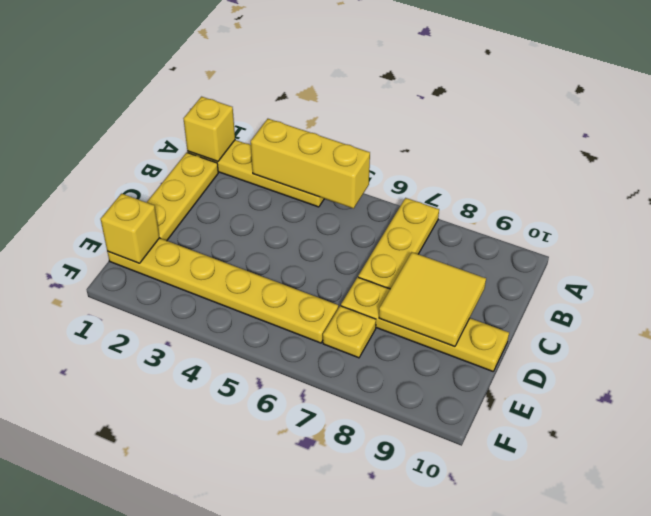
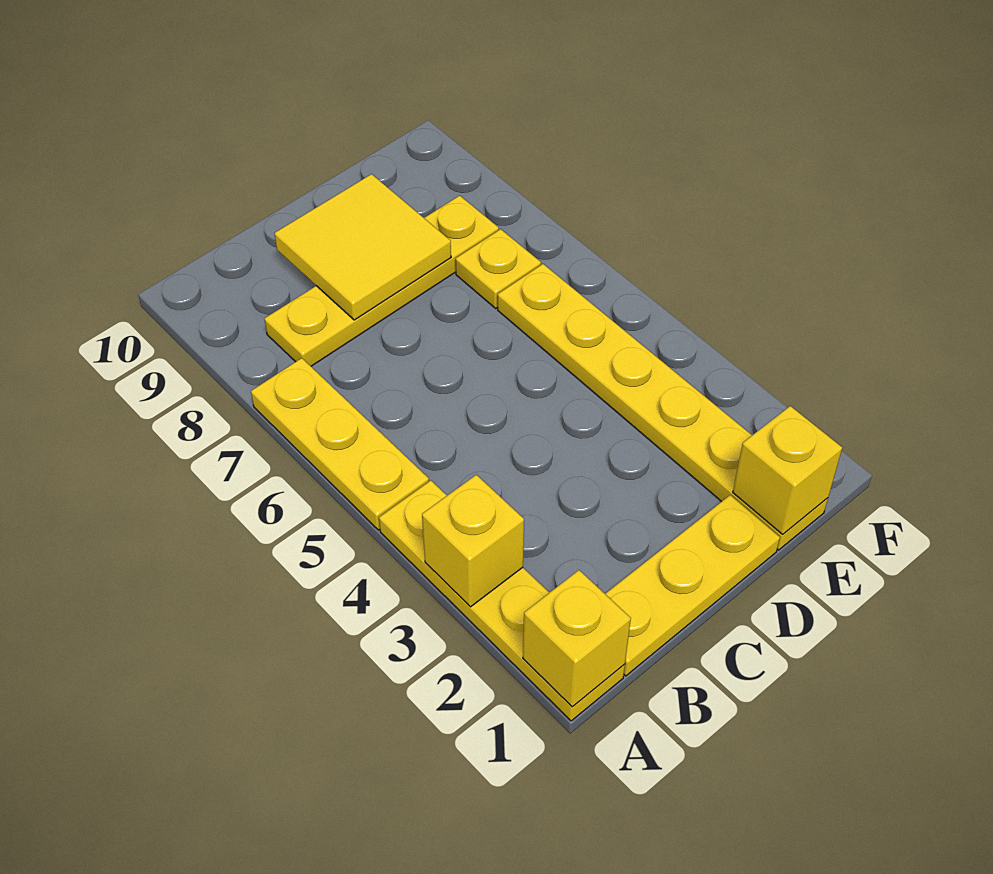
yellow brick A3:A5 level 2 -> yellow brick A3 level 2
yellow plate A7:C7 level 1 -> yellow plate A5:A7 level 1
yellow plate D7:D10 level 1 -> yellow plate B8:E8 level 1

